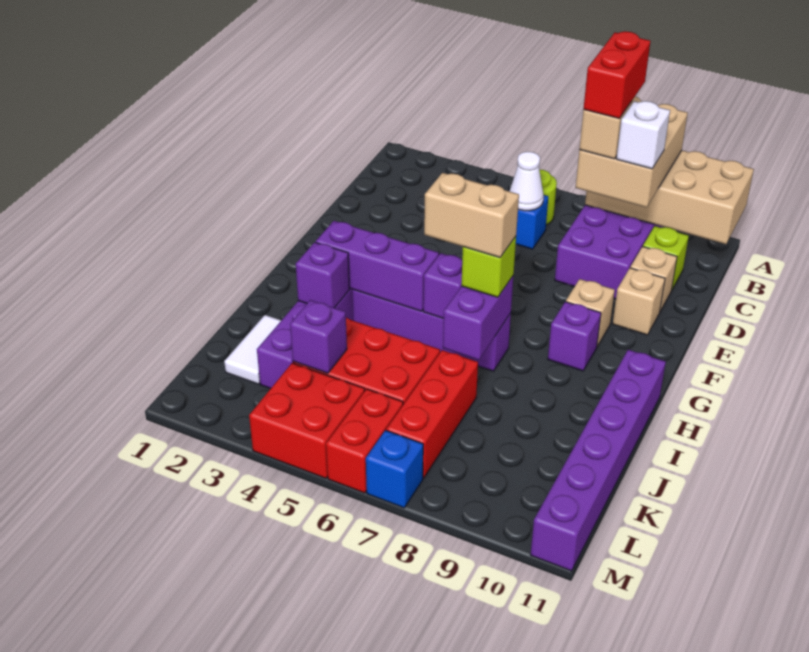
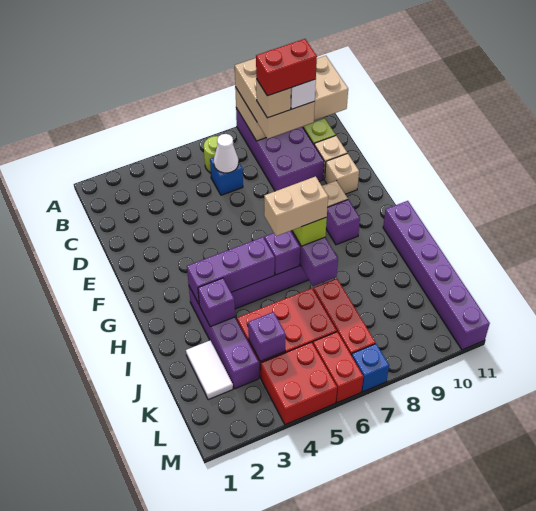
red brick B8:C8 level 5 -> red brick C8:C9 level 5

